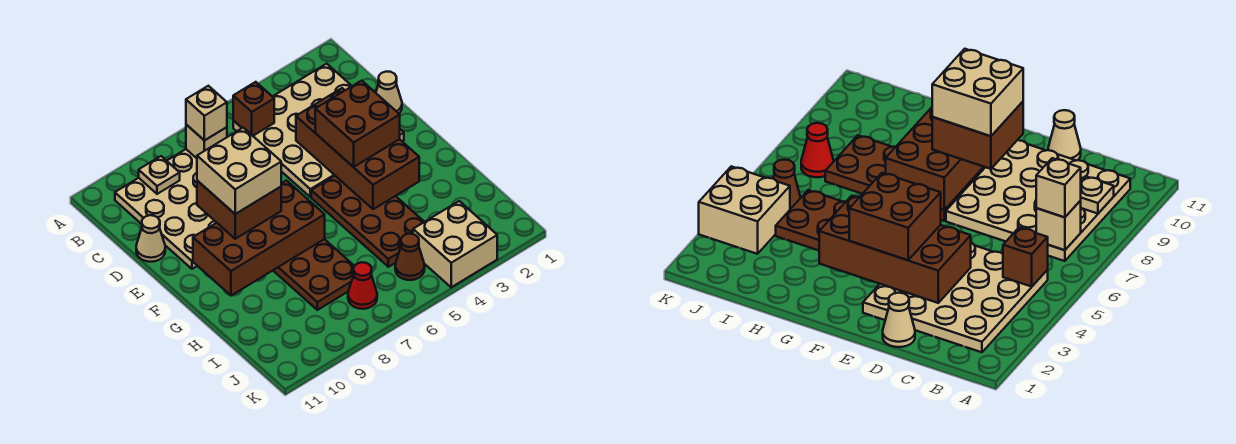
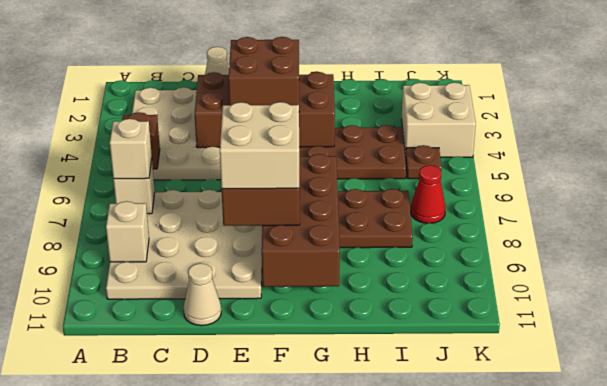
tan plate B9 level 2 -> tan brick B9 level 2
brown cone J5 level 1 -> brown plate J5 level 1

